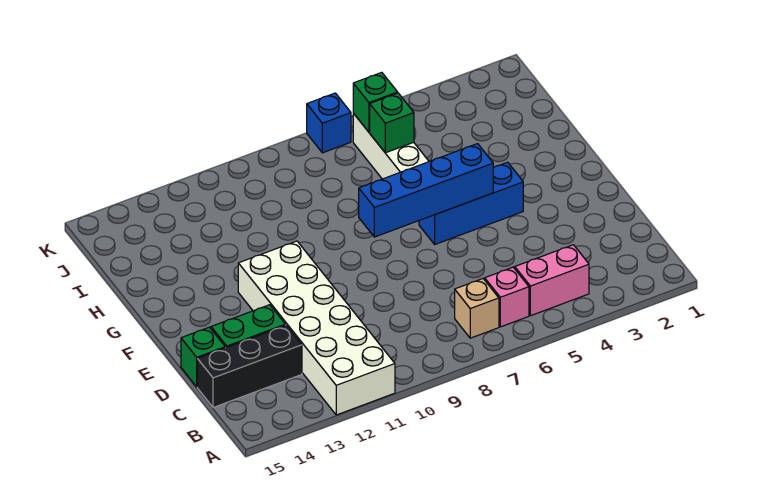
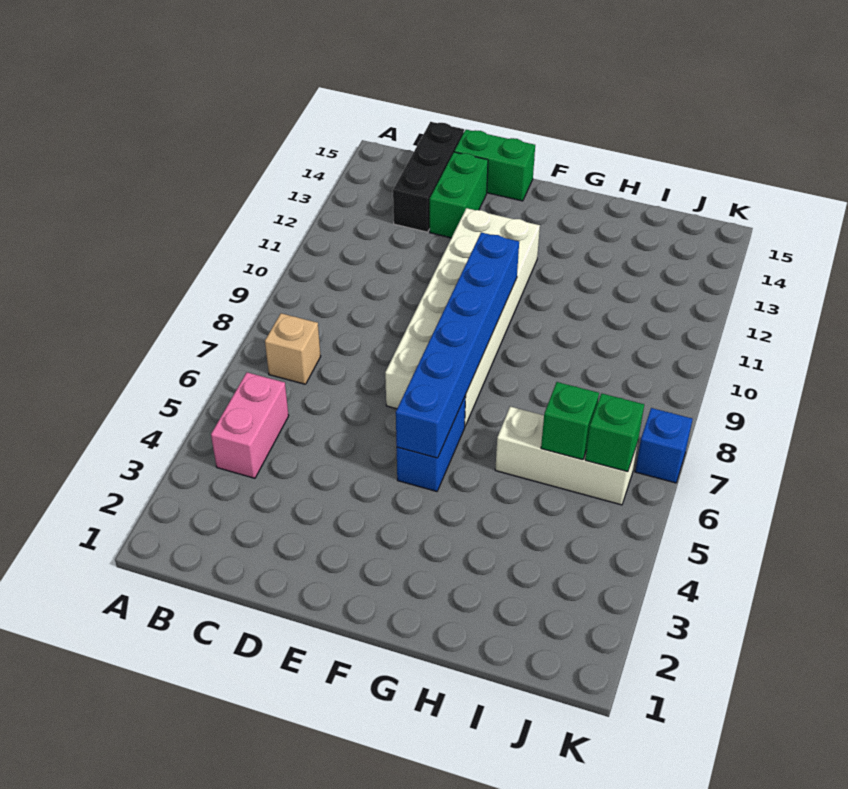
white brick A11:F12 level 1 -> white brick E7:F12 level 1
pink brick B6 level 1 -> none
green brick D15 level 1 -> green brick D15:E15 level 1
blue brick F4:F6 level 1 -> blue brick F5:F6 level 1
blue brick F5:F8 level 2 -> blue brick F5:F10 level 2

